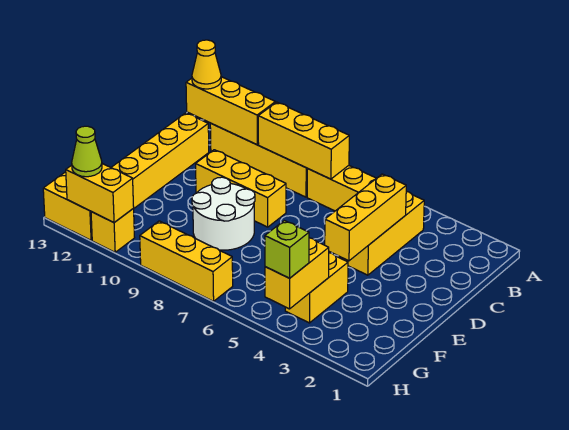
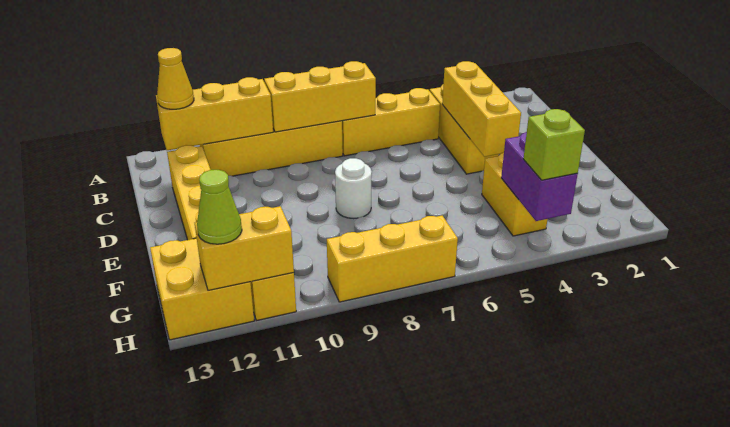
yellow brick D8:D10 level 1 -> none
white round brick E8:F9 level 1 -> white round brick E8 level 1
yellow brick G4:H4 level 2 -> purple brick G4:H4 level 2

